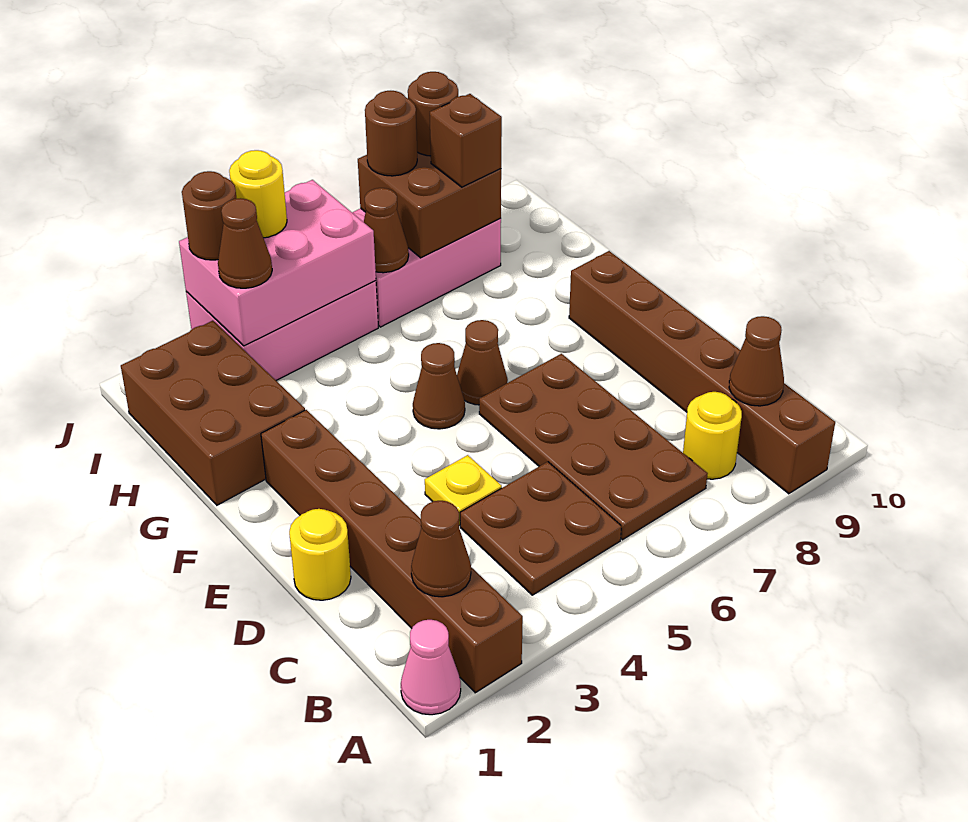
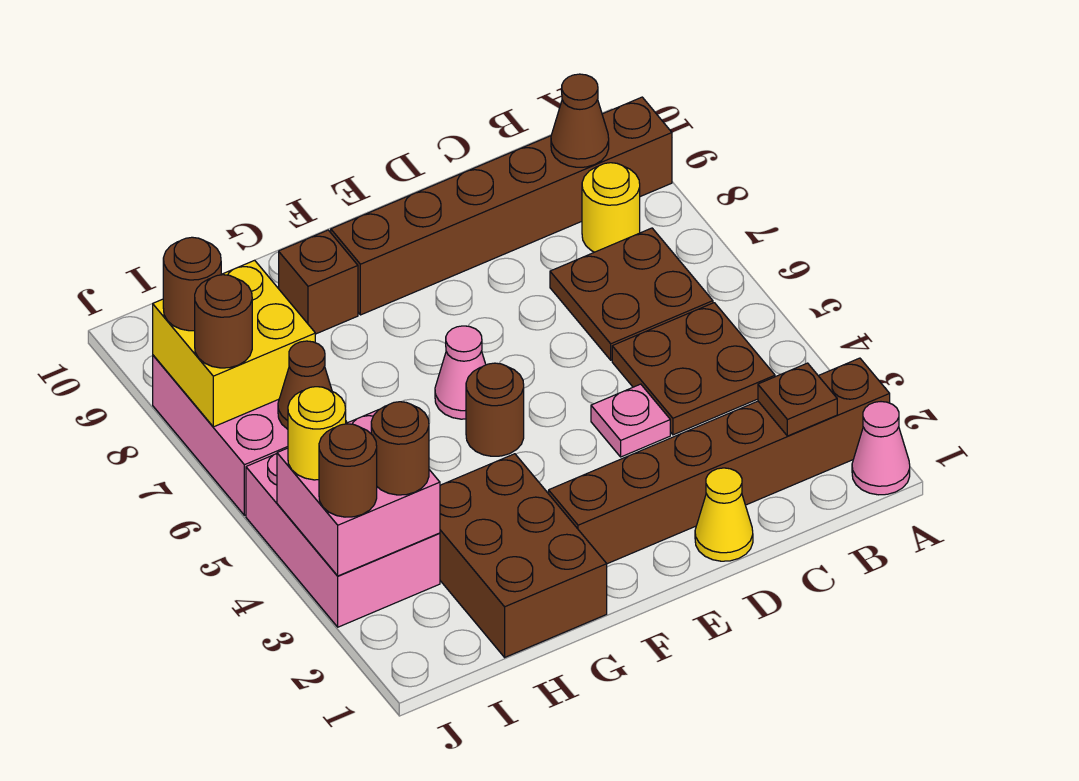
brown cone B2 level 2 -> brown plate B2 level 2
brown plate B6:E7 level 1 -> brown plate B6:C7 level 1
yellow round brick D1 level 1 -> yellow cone D1 level 1
yellow plate D4 level 1 -> pink plate D4 level 1
brown cone F5 level 1 -> brown round brick F5 level 1
brown cone F6 level 1 -> pink cone F6 level 1
brown brick G1:I2 level 1 -> brown brick G1:H3 level 1
pink brick I3:J5 level 2 -> pink brick I3:J4 level 2
brown cone I3 level 3 -> brown round brick I3 level 3
brown brick I7:J8 level 2 -> yellow brick I7:J8 level 2
brown brick I8 level 3 -> brown brick G9 level 1

